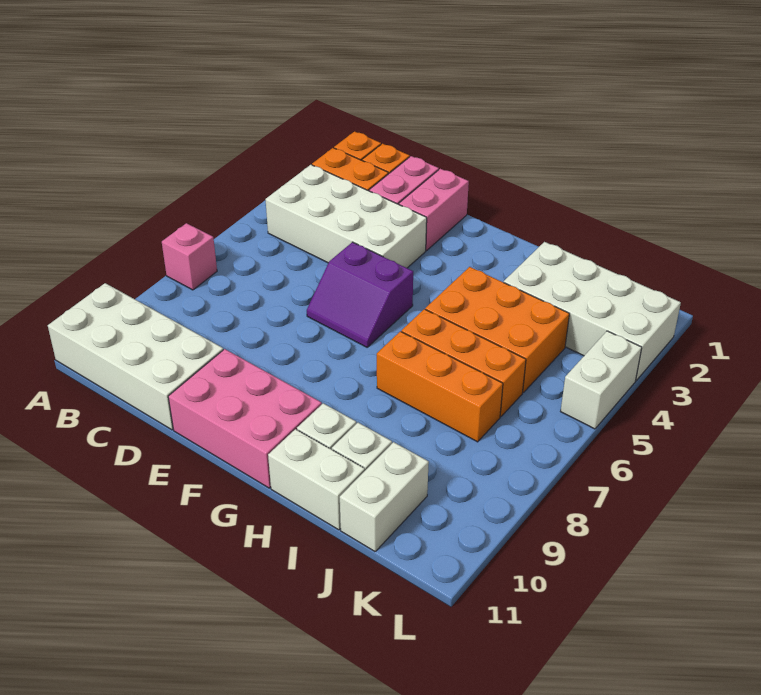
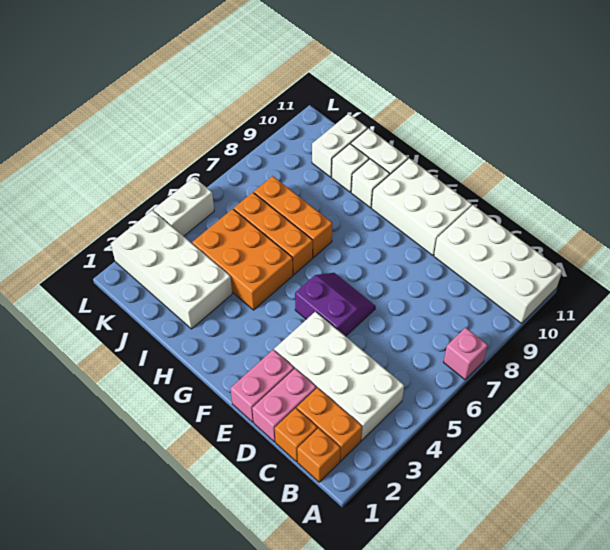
pink brick E10:G11 level 1 -> white brick E10:G11 level 1

